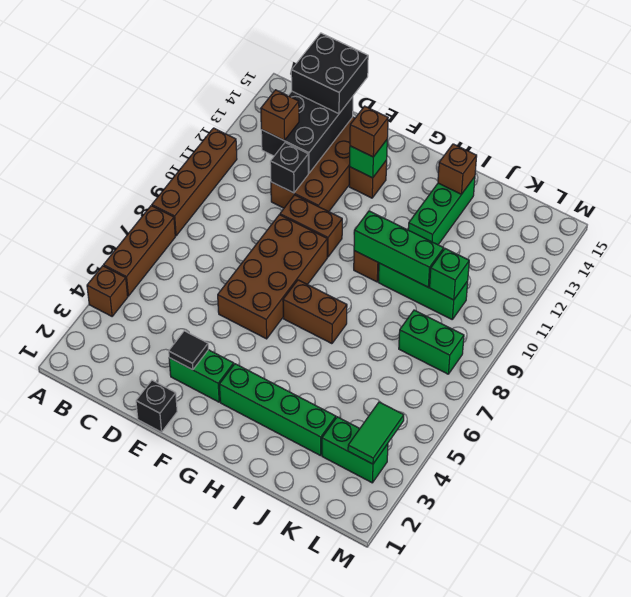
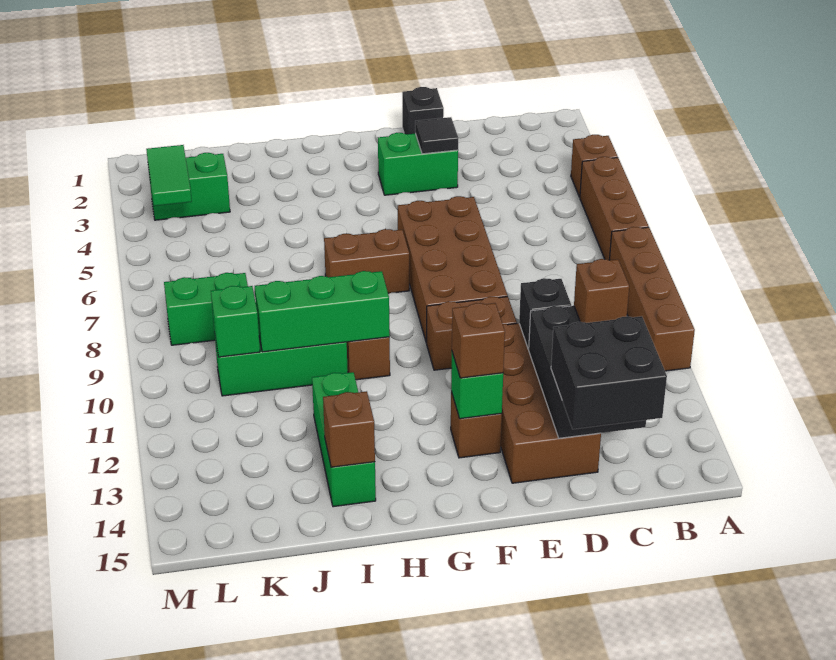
green brick G3:J3 level 1 -> none

